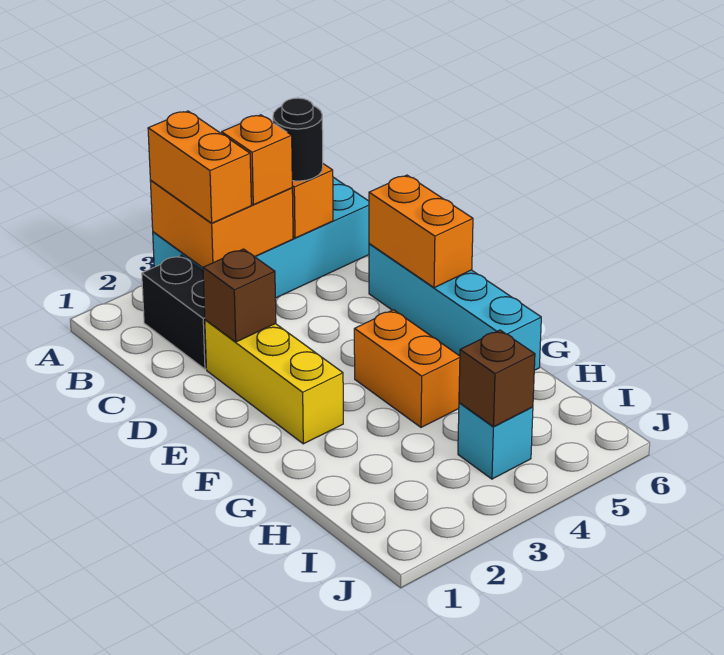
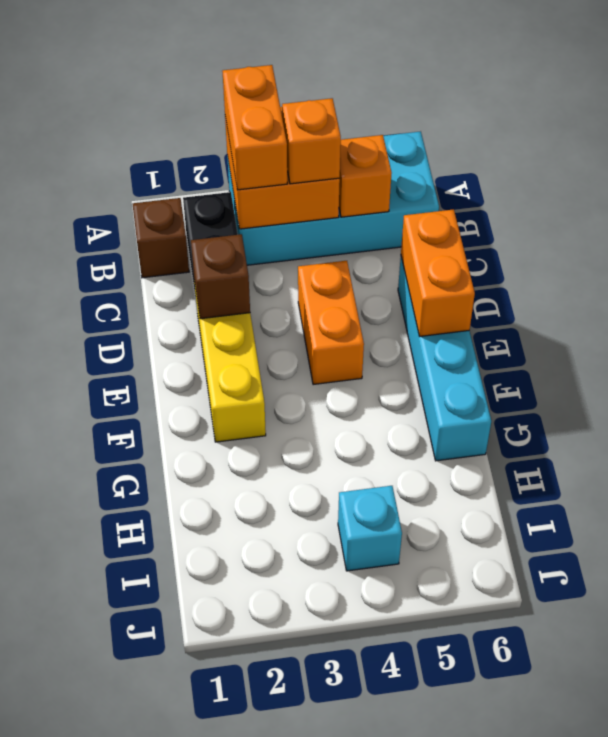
black round brick B5 level 3 -> none
orange brick F4:G4 level 1 -> orange brick D4:E4 level 1
brown brick I4 level 2 -> brown brick B1 level 1

